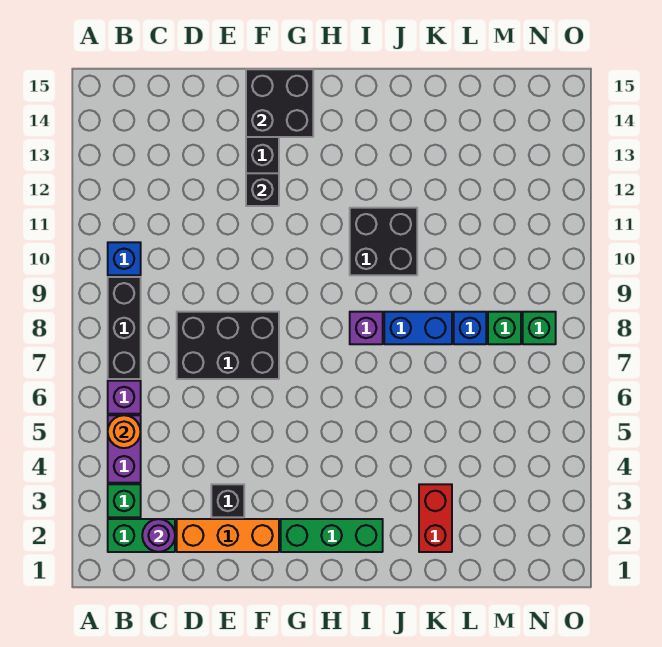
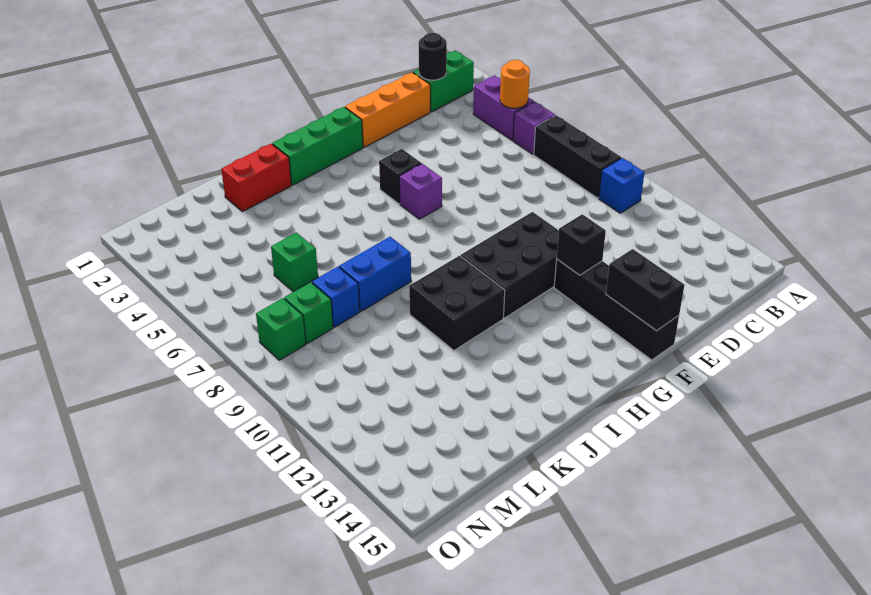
green brick B3 level 1 -> green brick L6 level 1
purple round brick C2 level 2 -> black round brick C2 level 2
black brick D7:F8 level 1 -> black brick F10:H11 level 1
black brick E3 level 1 -> black brick G5 level 1
black brick F14:G15 level 2 -> black brick F14:F15 level 2
purple brick I8 level 1 -> purple brick G6 level 1
red brick K2:K3 level 1 -> red brick J2:K2 level 1

